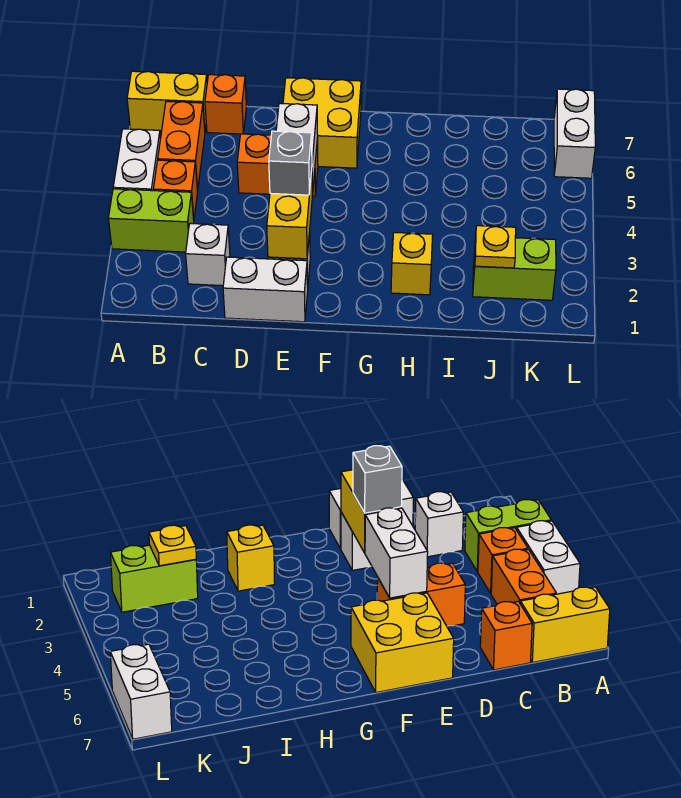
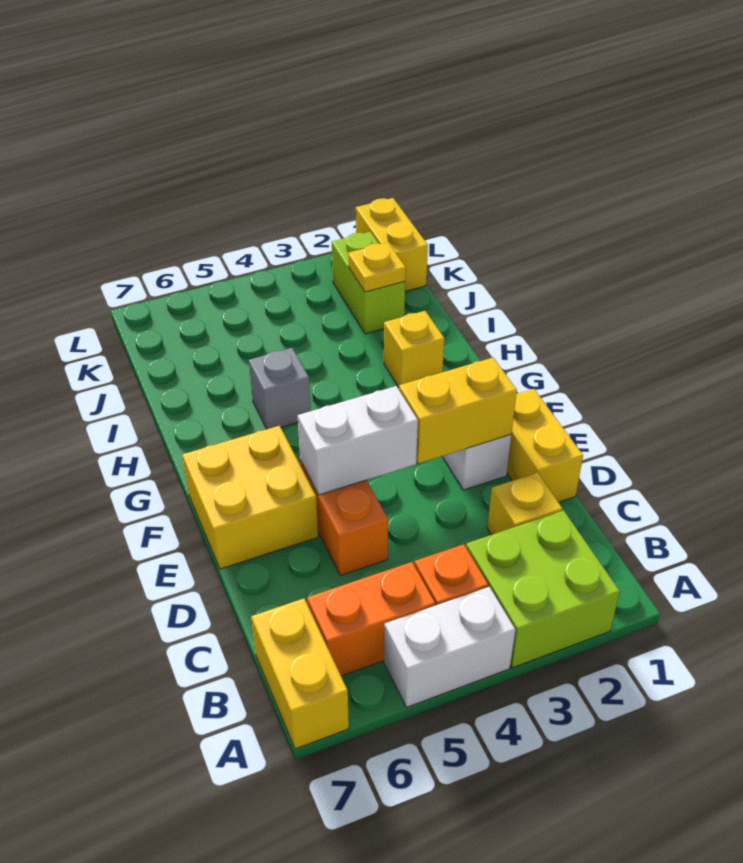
lime brick A3:B3 level 1 -> lime brick A2:B3 level 1
white brick C2 level 1 -> yellow brick C2 level 1
orange brick C7 level 1 -> none
white brick D1:E1 level 1 -> yellow brick D1:E1 level 1
grey brick E3 level 3 -> grey brick H5 level 1
none -> yellow brick K1:L1 level 1
white brick L6:L7 level 1 -> none

